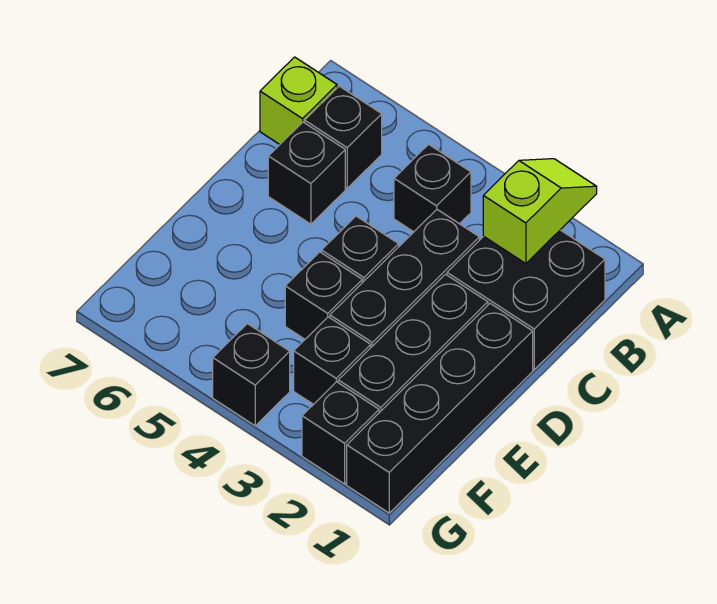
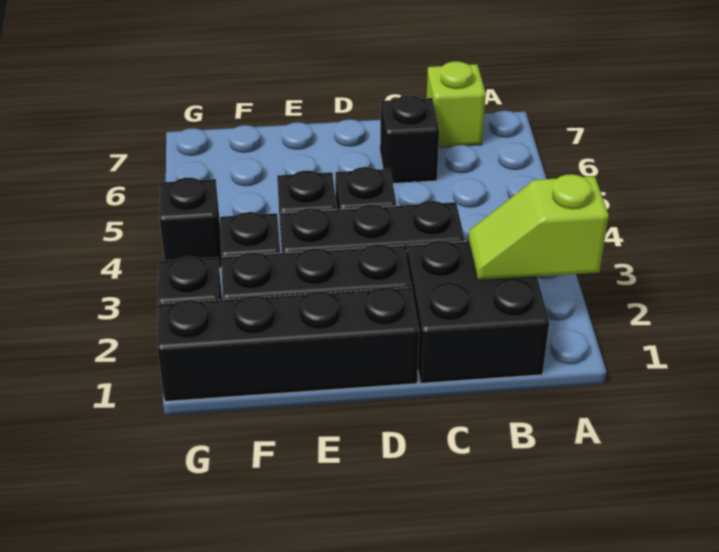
lime slope A2:B2 level 2 top B -> lime slope A2:B2 level 2 top A
black brick B4 level 1 -> none
black brick B6 level 1 -> none

